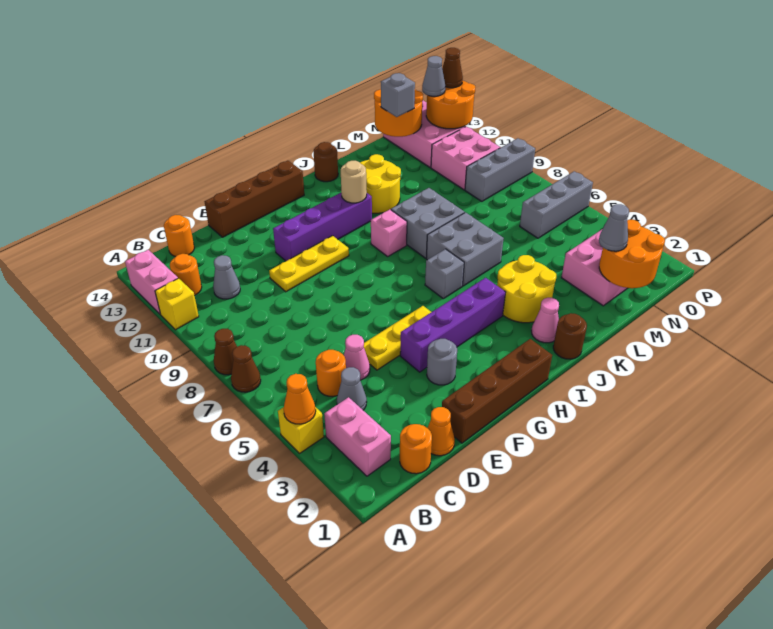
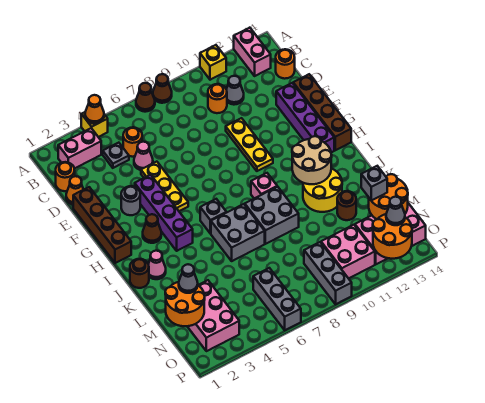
pink brick A12:A13 level 1 -> pink brick A13:B13 level 1
orange round brick B12 level 1 -> orange round brick C10 level 1
grey cone C4 level 1 -> grey plate C4 level 1
purple brick F11:I11 level 1 -> purple brick E13:H13 level 1
tan round brick I11 level 2 -> tan round brick I11:J12 level 2
yellow round brick J3:K4 level 1 -> none
brown round brick J14 level 1 -> brown round brick L12 level 1
brown cone P13 level 3 -> brown cone H3 level 1

